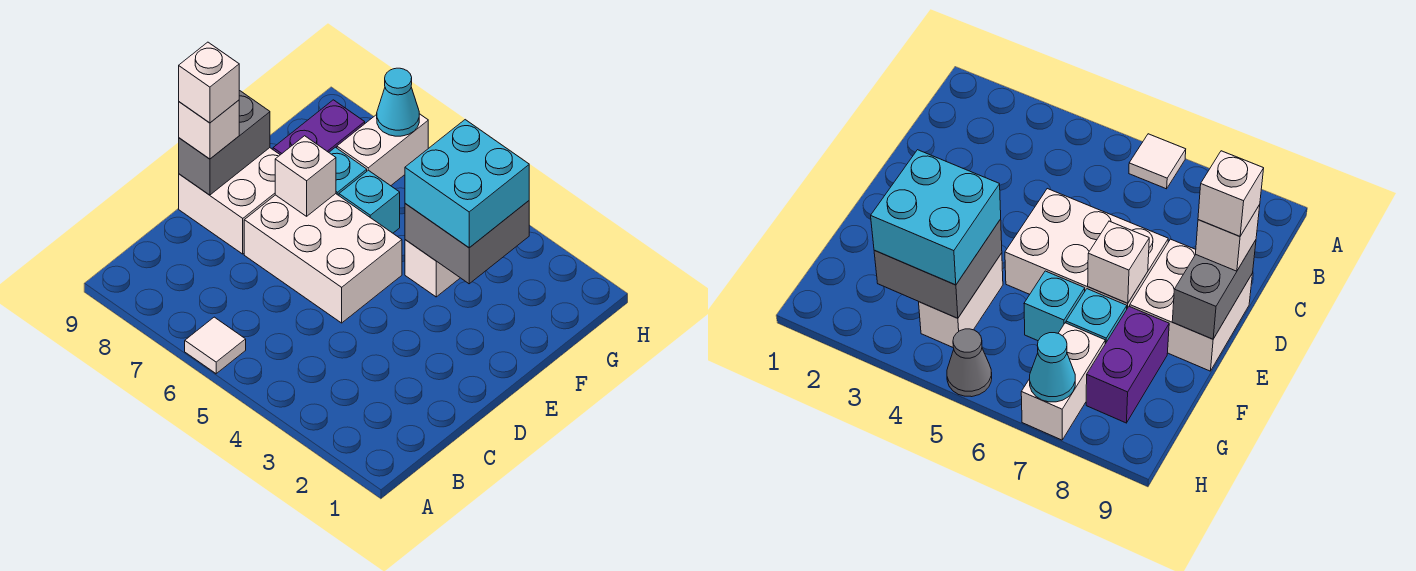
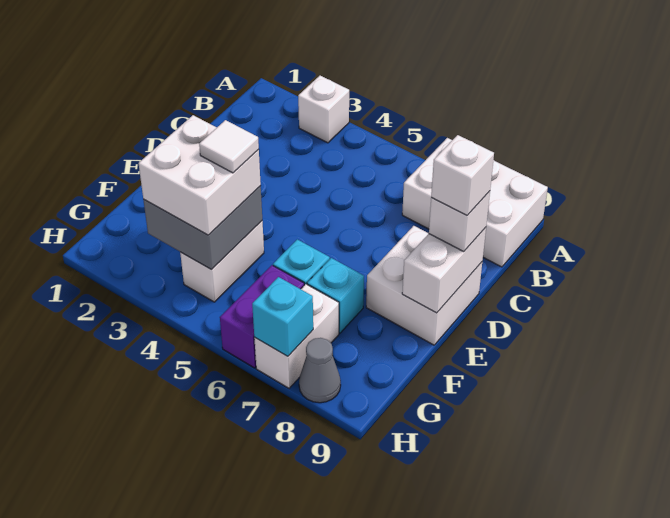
white tile A6 level 1 -> white tile F4 level 4
white brick D5:E7 level 1 -> white brick A7:B9 level 1
grey brick D9:E9 level 2 -> white brick D9:E9 level 2
white brick E7 level 2 -> white brick A3 level 1
cyan brick F3:G4 level 3 -> white brick F3:G4 level 3
purple brick F8:G8 level 1 -> purple brick G6:H6 level 1
grey cone H5 level 1 -> grey cone H8 level 1
cyan cone H7 level 2 -> cyan brick H7 level 2

